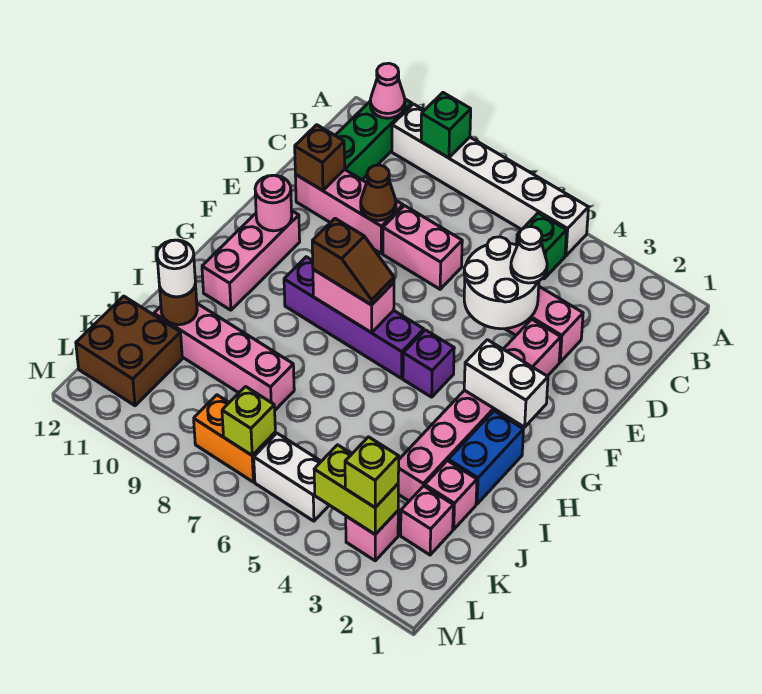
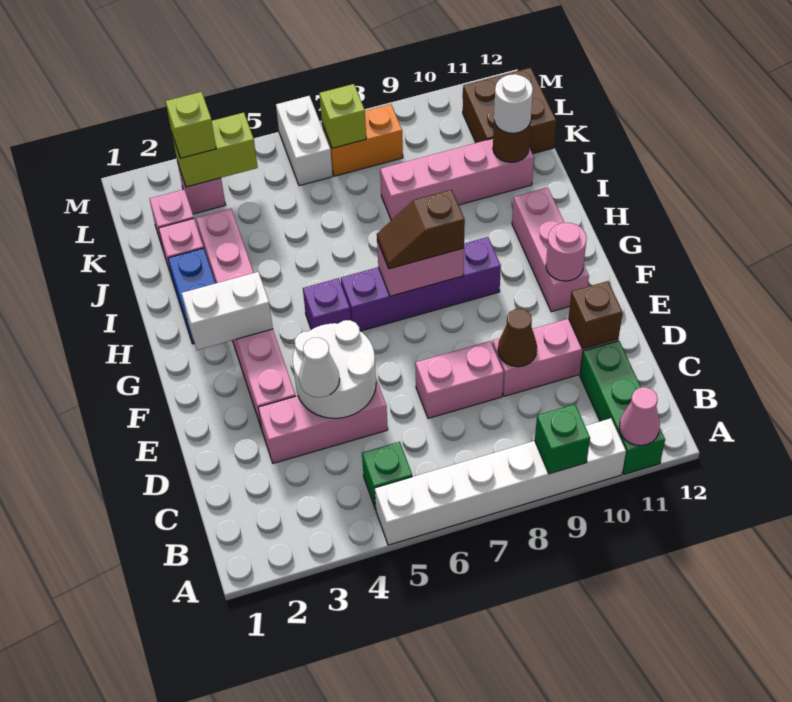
white brick L5:L6 level 1 -> white brick L6:M6 level 1

